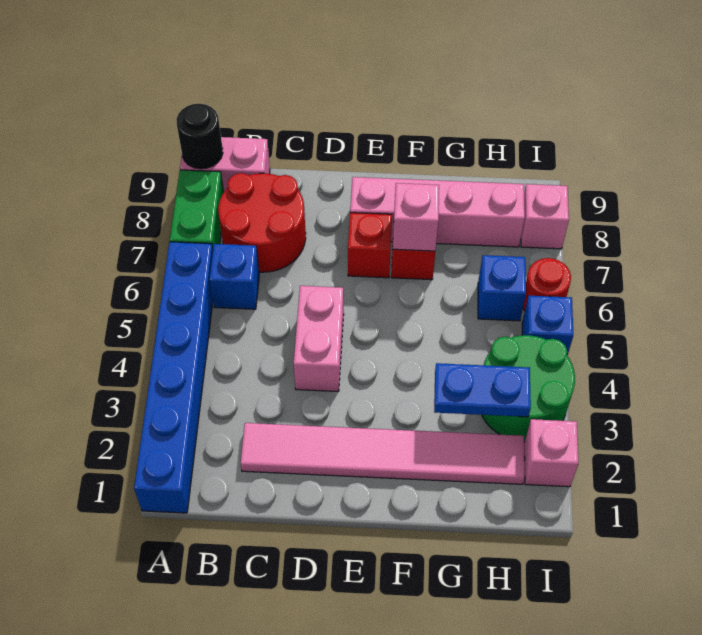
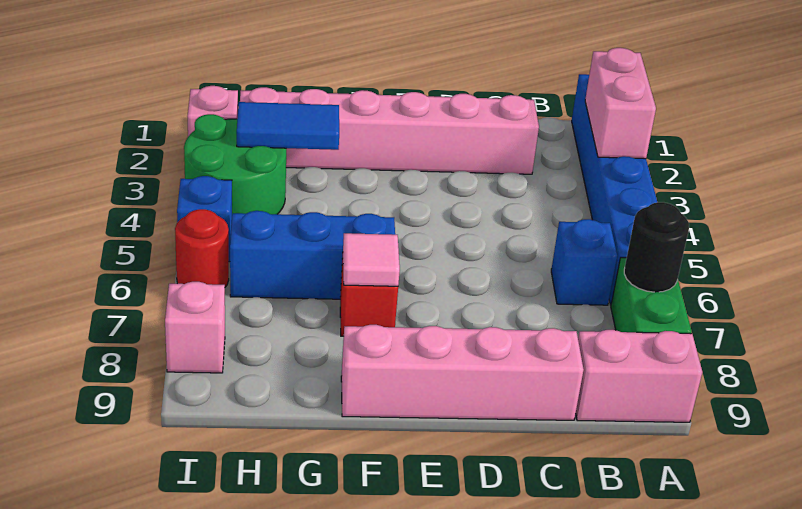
black round brick A9 level 2 -> black round brick A7 level 2
red round brick B7:C8 level 1 -> none
pink tile C2:H2 level 1 -> pink brick C2:H2 level 1
pink brick D4:D5 level 1 -> pink brick A2:A3 level 2
red brick E7 level 1 -> none
pink brick E8:H8 level 1 -> pink brick C9:F9 level 1
pink brick F7 level 2 -> pink tile F7 level 2
blue plate G3:H3 level 2 -> blue tile G3:H3 level 2
blue brick H6 level 1 -> blue brick F6:H6 level 1

